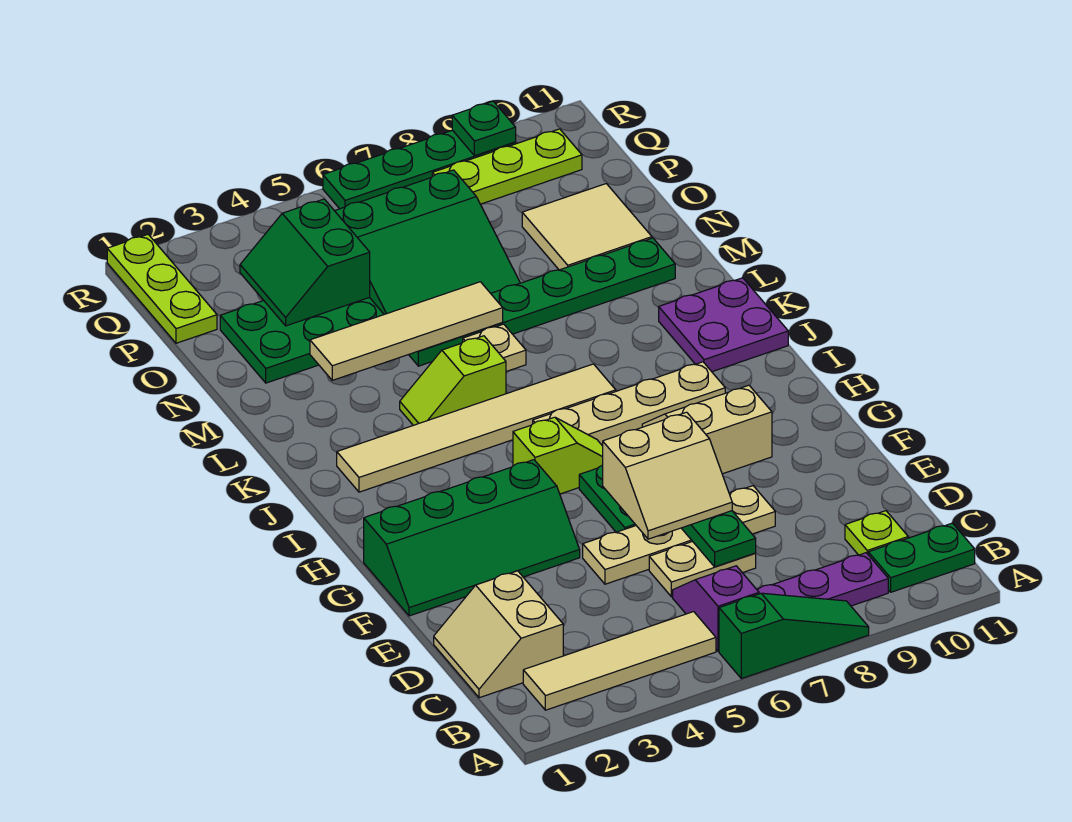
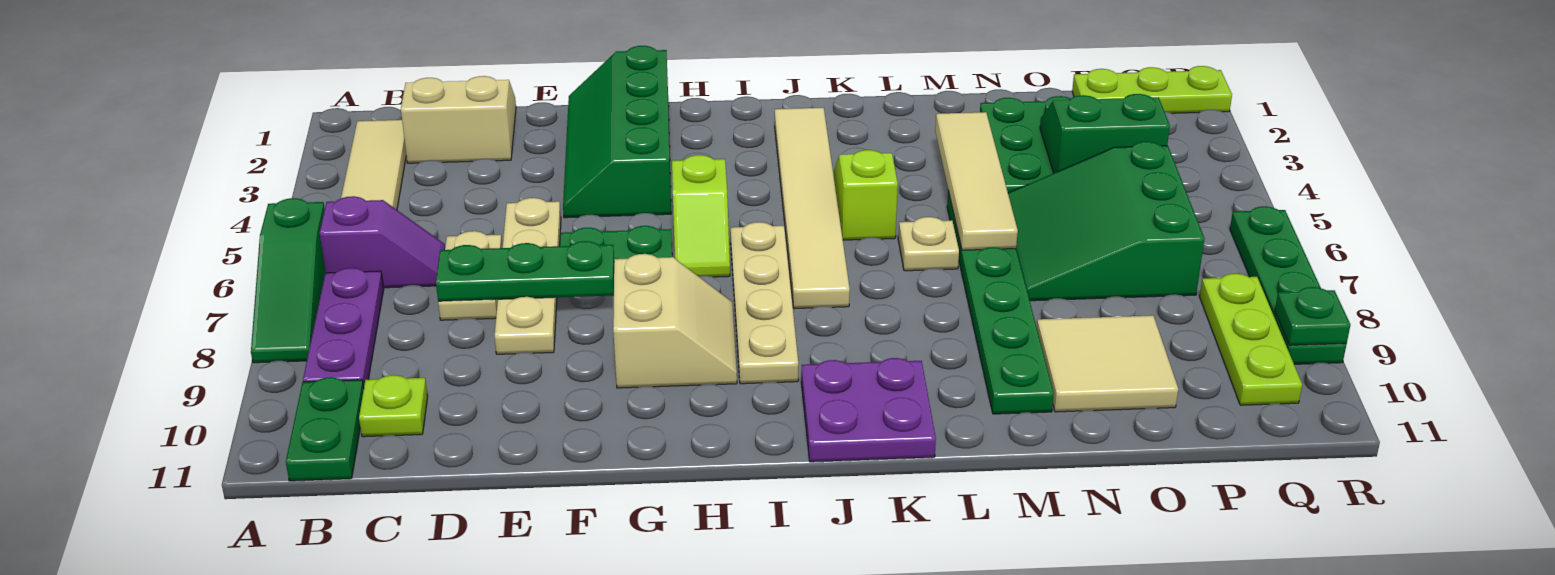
tan slope E6:F7 level 3 top F -> none

